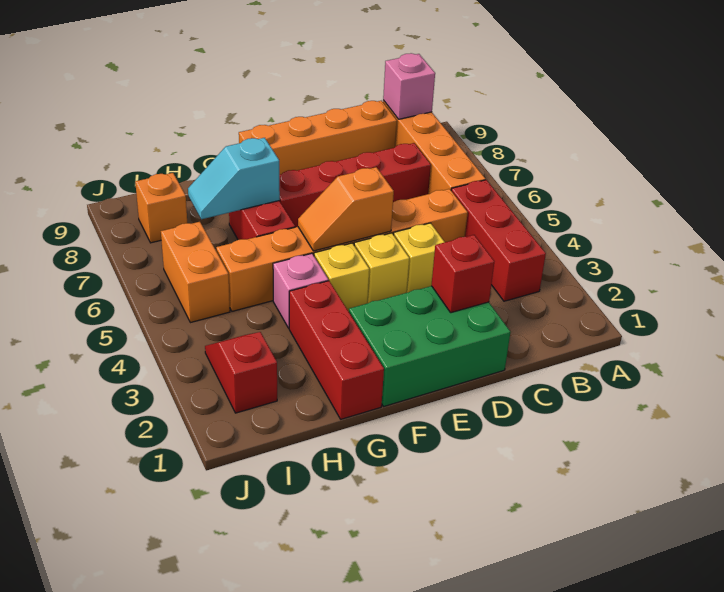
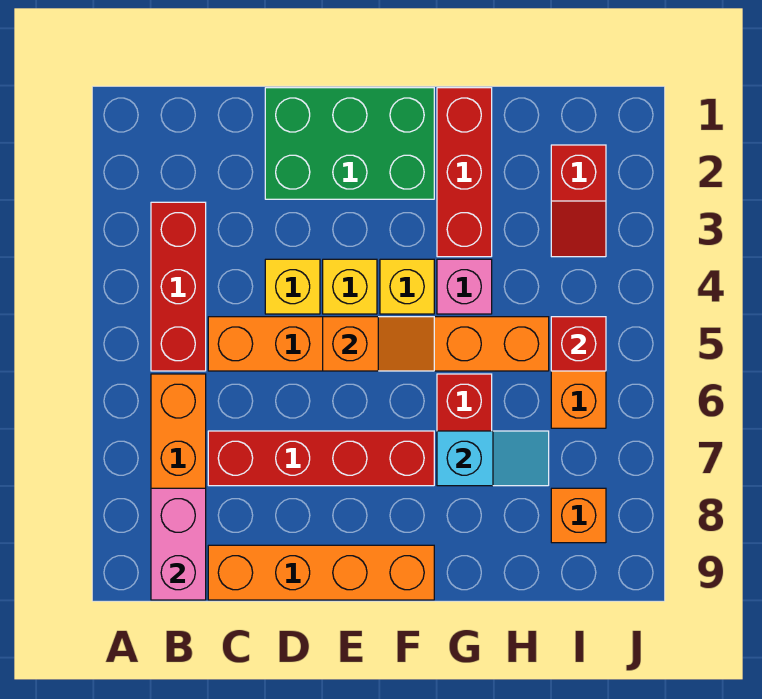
pink brick B9 level 2 -> pink brick B8:B9 level 2
red brick D2 level 2 -> red brick I5 level 2

